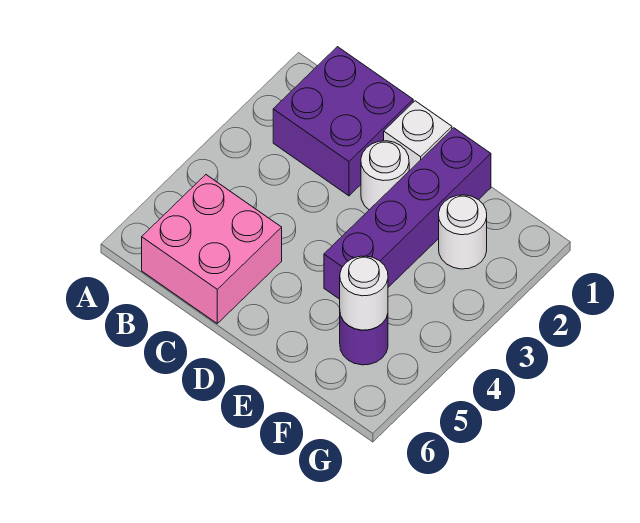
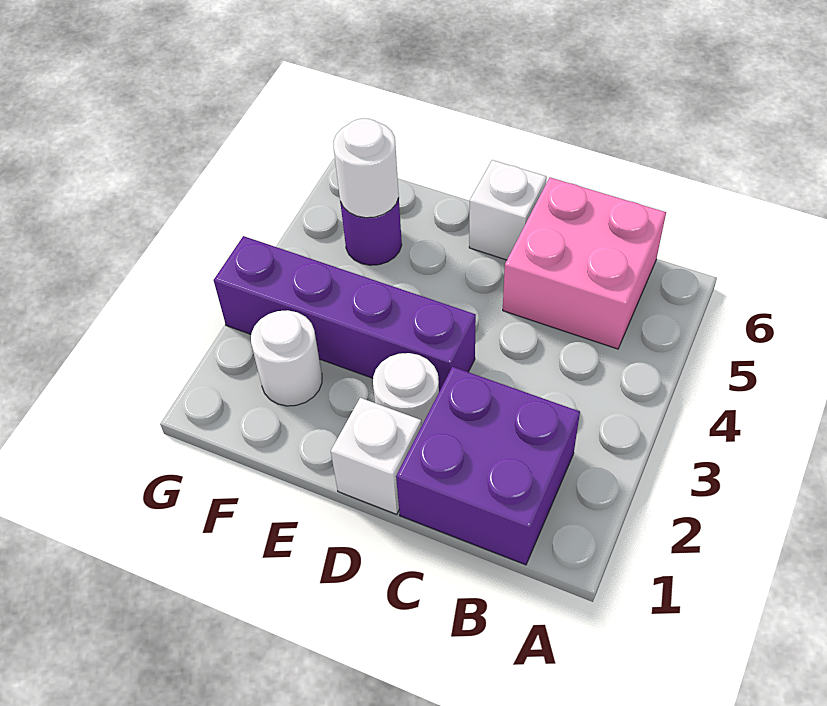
none -> white brick D6 level 1
purple brick E1:E4 level 1 -> purple brick D3:G3 level 1

